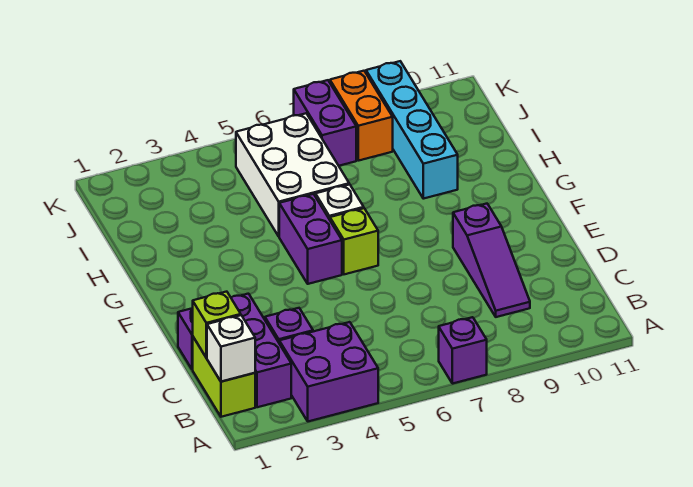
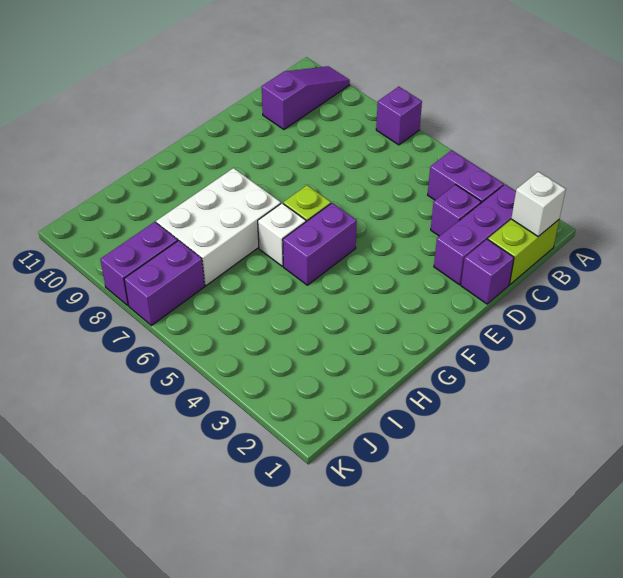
purple brick A3:B4 level 1 -> purple brick B3:B4 level 1
lime brick C1 level 2 -> none
purple slope C9:E9 level 1 top E -> purple slope A10:C10 level 1 top C
white brick H5:J6 level 1 -> white brick G7:I8 level 1
cyan brick H9:K9 level 1 -> none
orange brick J8:K8 level 1 -> purple brick J8:K8 level 1

